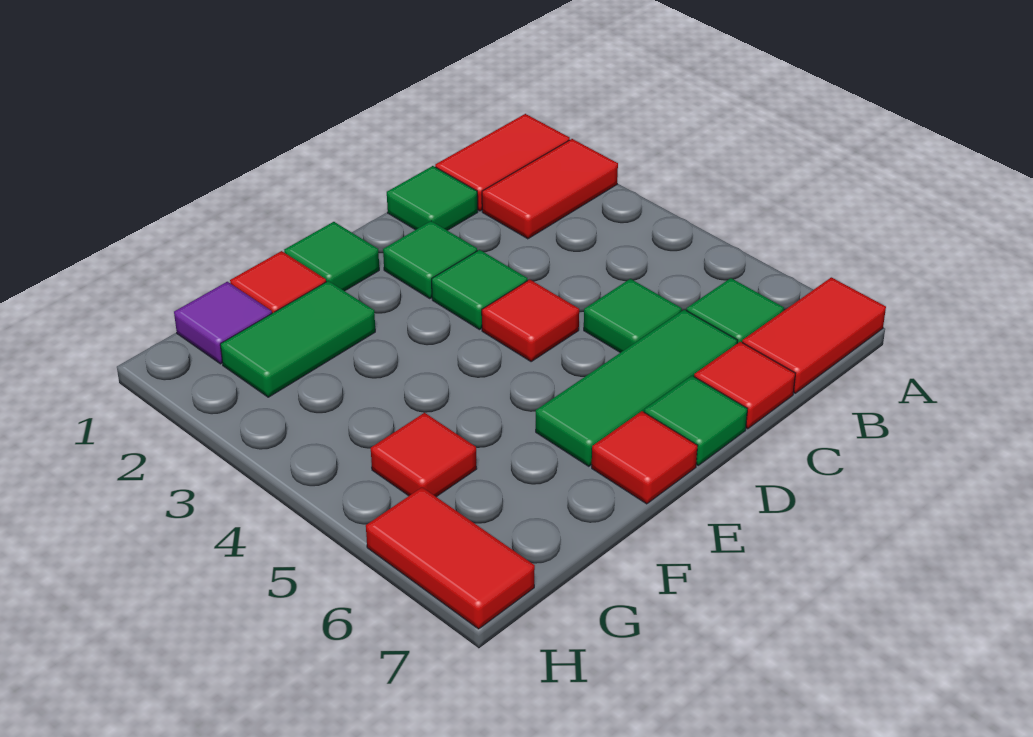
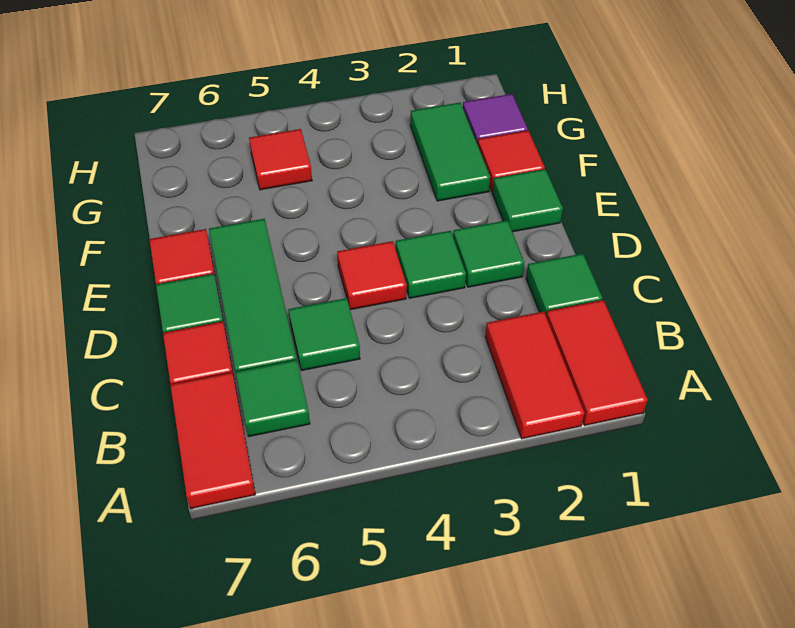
red tile H6:H7 level 1 -> none

